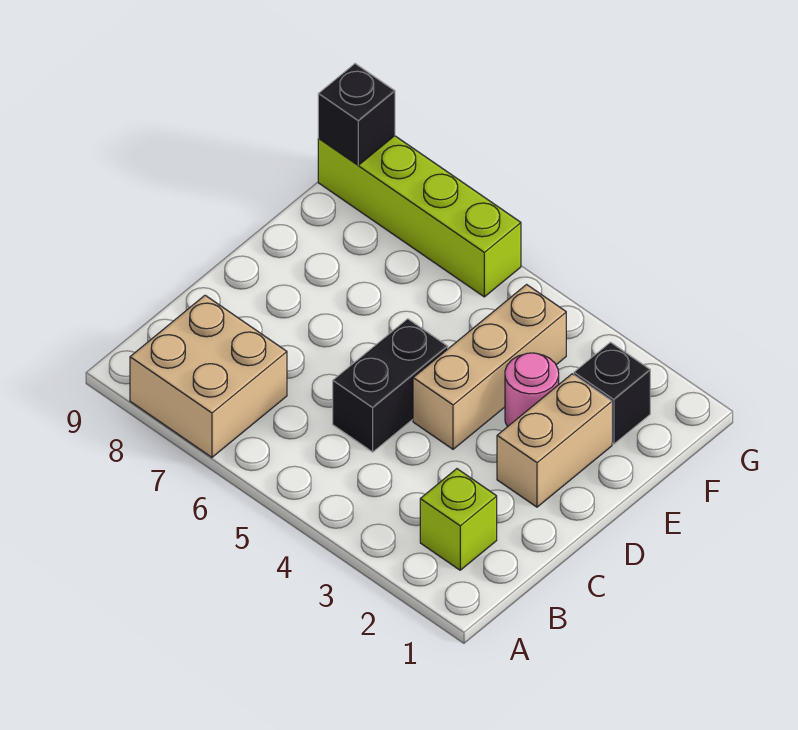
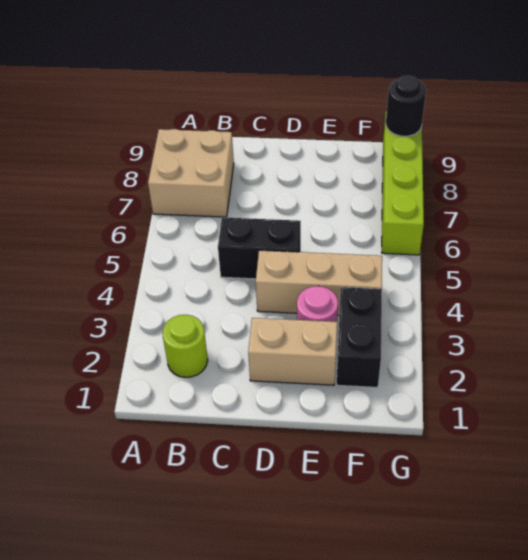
lime brick B2 level 1 -> lime round brick B2 level 1
black brick F2 level 1 -> black brick F2:F3 level 1
black brick G9 level 2 -> black round brick G9 level 2

